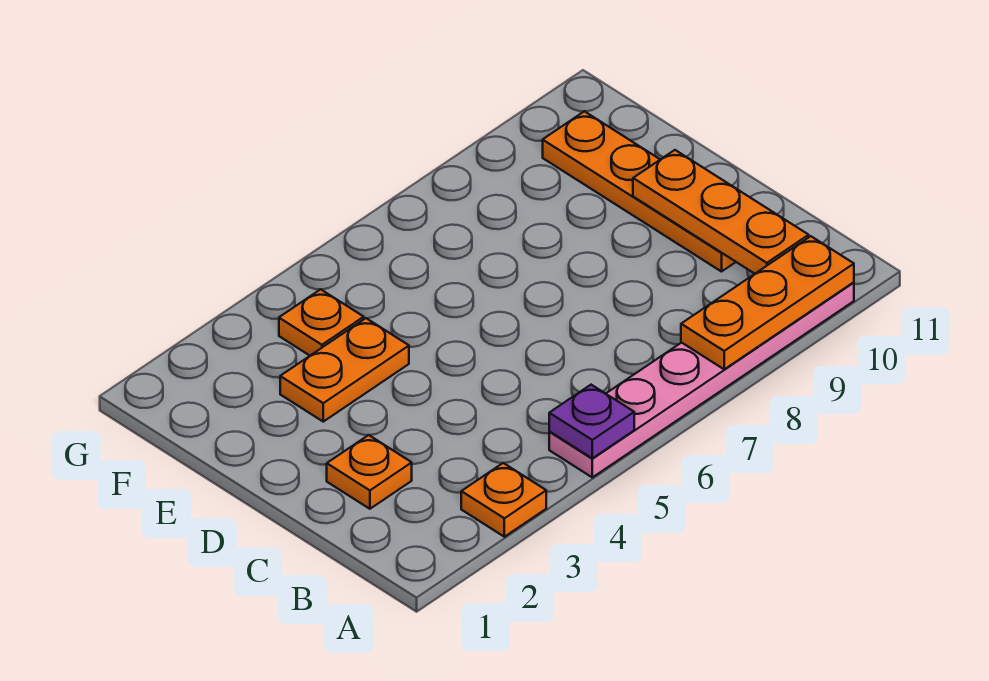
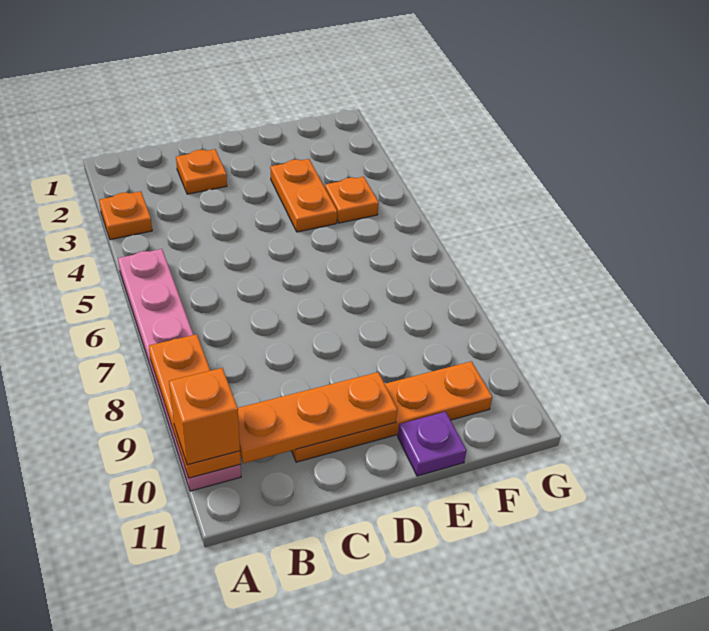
purple plate A5 level 2 -> purple plate E11 level 1
none -> orange brick A10 level 3

